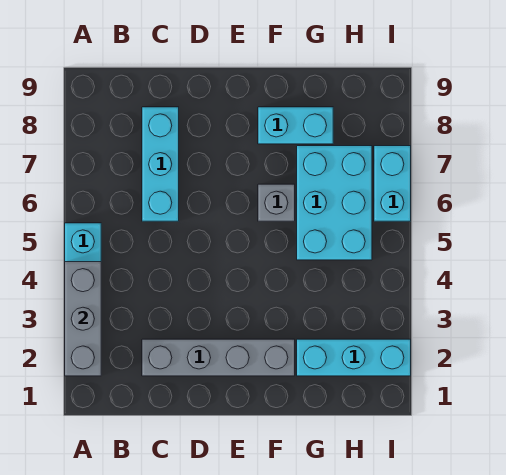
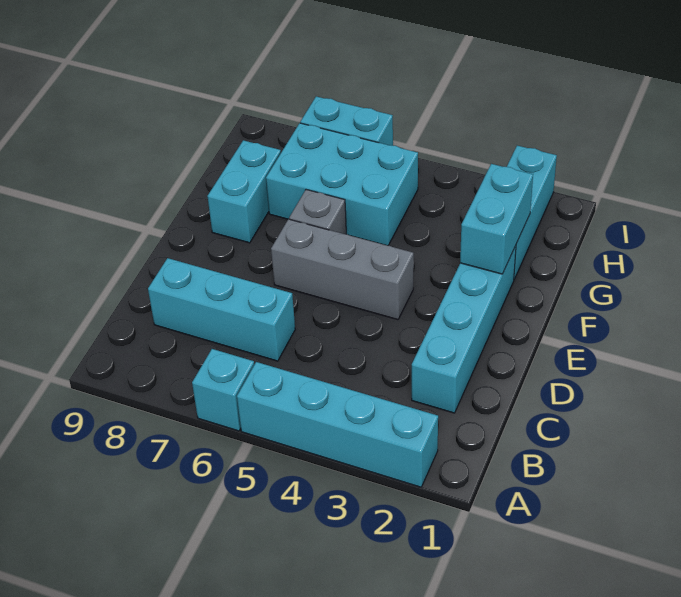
grey brick A2:A4 level 2 -> grey brick E4:E6 level 1
none -> cyan brick A6 level 1
grey brick C2:F2 level 1 -> cyan brick C2:F2 level 1
none -> cyan brick F2:G2 level 2

